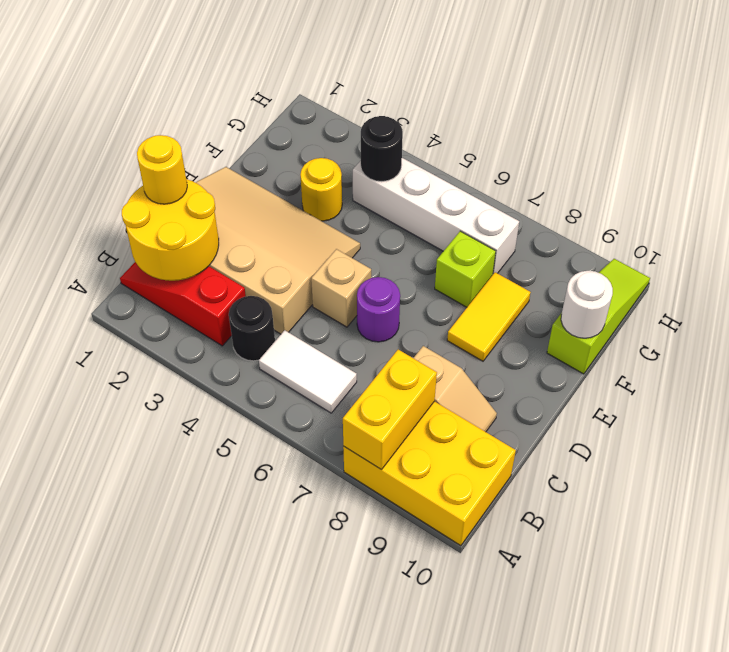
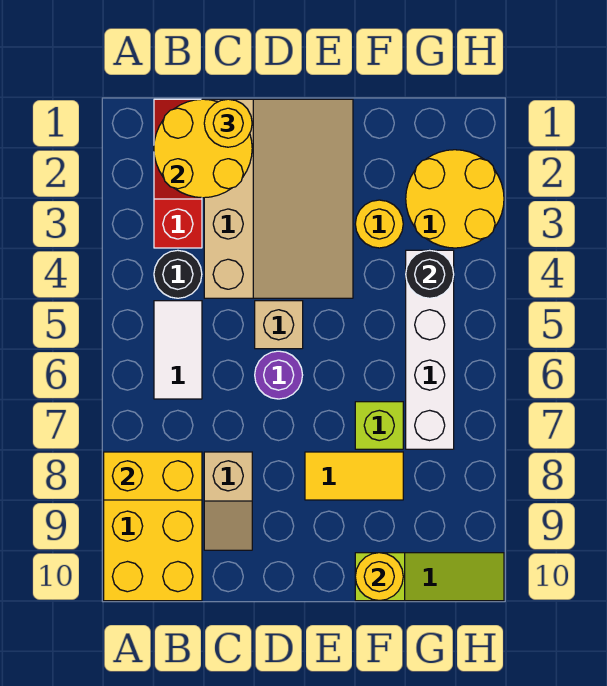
white round brick F10 level 2 -> yellow round brick F10 level 2
none -> yellow round brick G2:H3 level 1

